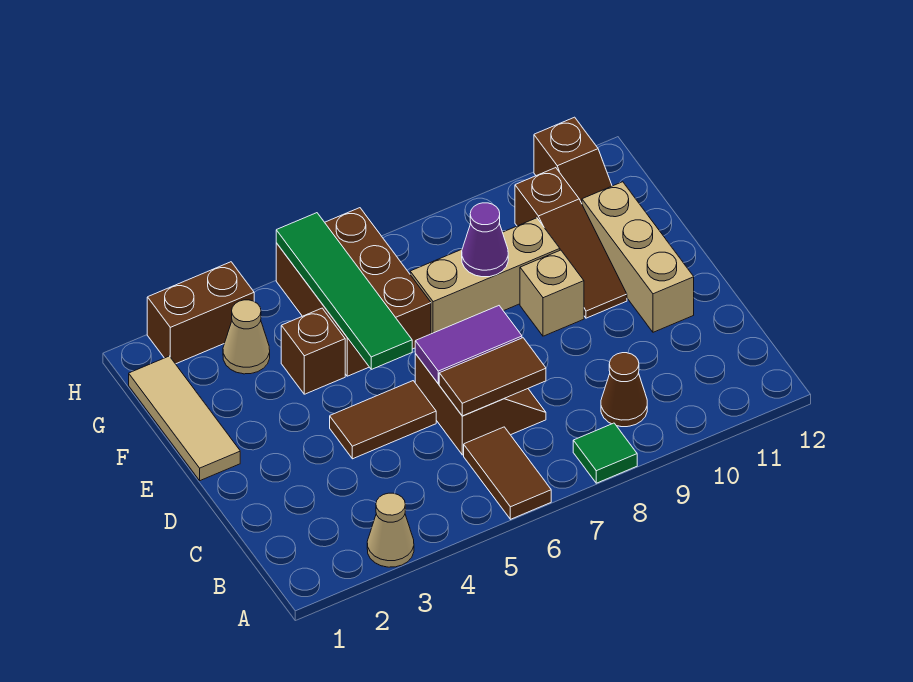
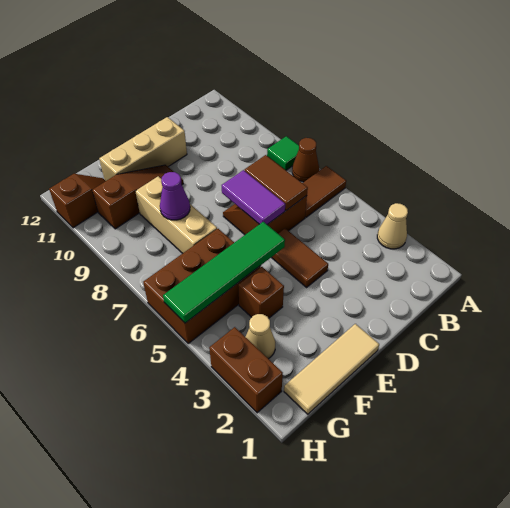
brown cone B9 level 1 -> brown cone A7 level 1
tan brick E9 level 1 -> none

